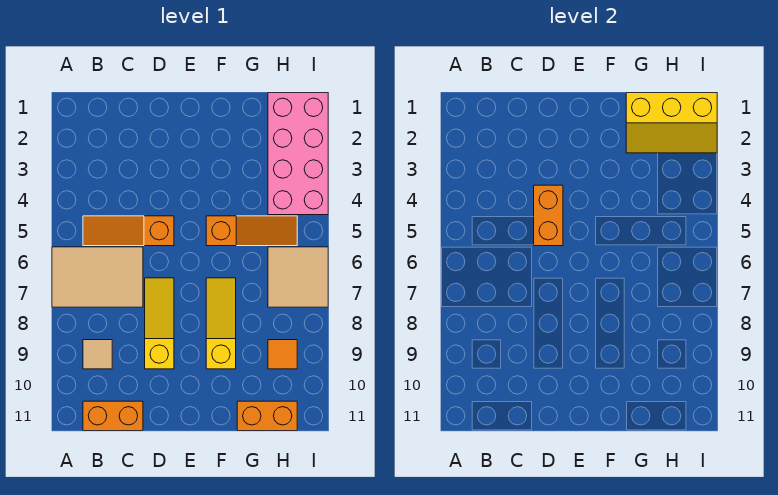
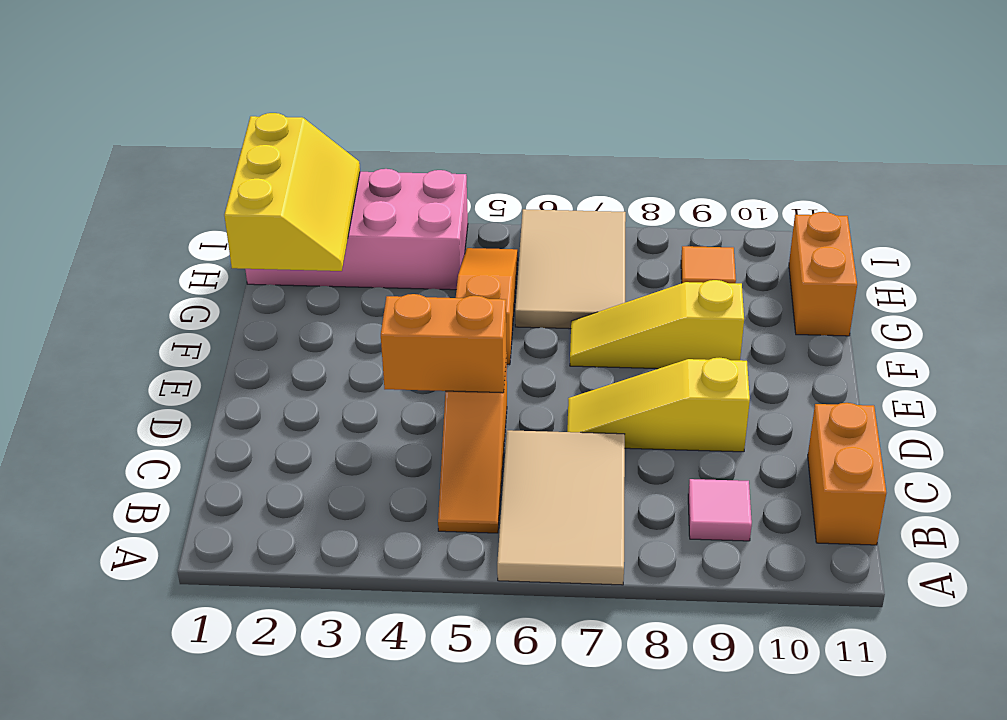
tan tile B9 level 1 -> pink tile B9 level 1
tan tile H6:I7 level 1 -> tan tile G6:I7 level 1

